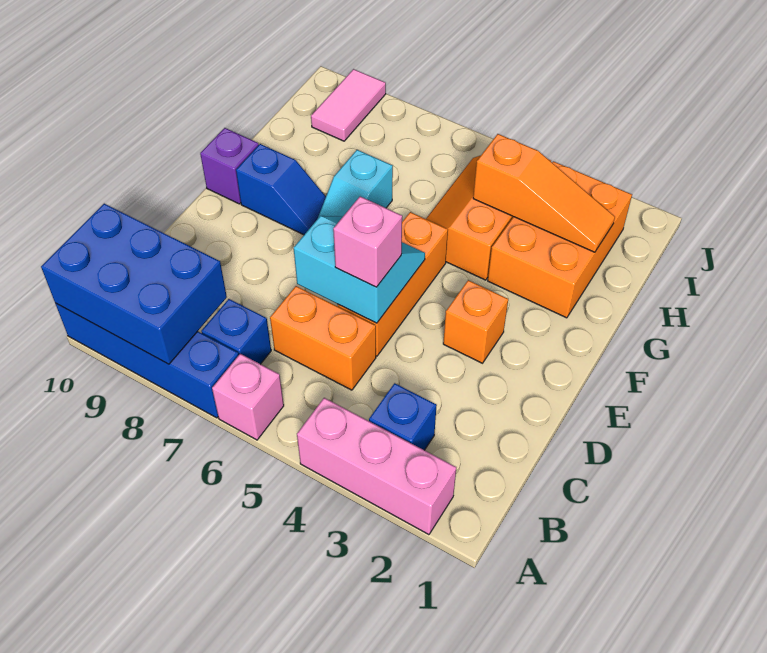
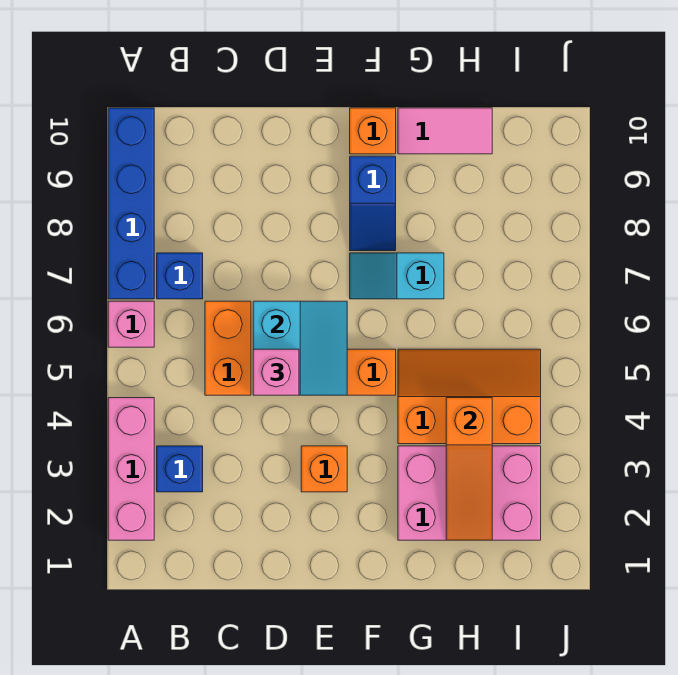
blue brick A8:B10 level 2 -> none
purple brick F10 level 1 -> orange brick F10 level 1
orange brick G2:I3 level 1 -> pink brick G2:I3 level 1
pink tile I9:J9 level 1 -> pink tile G10:H10 level 1

